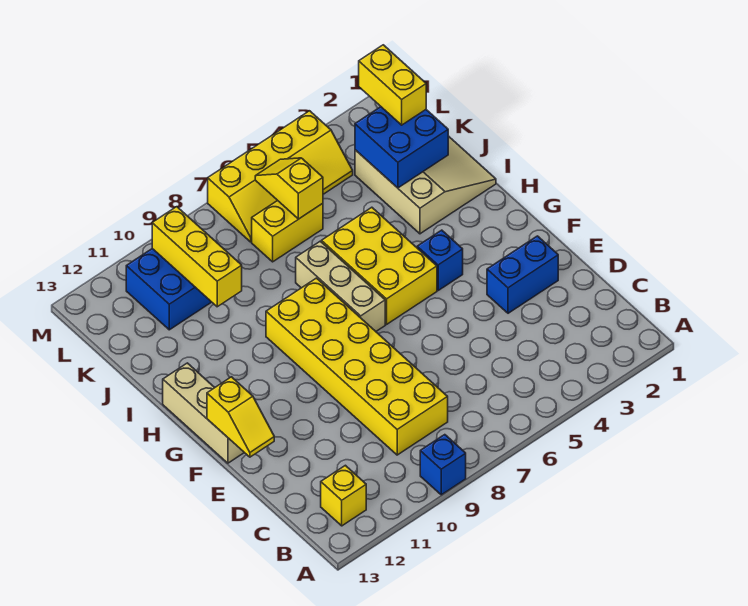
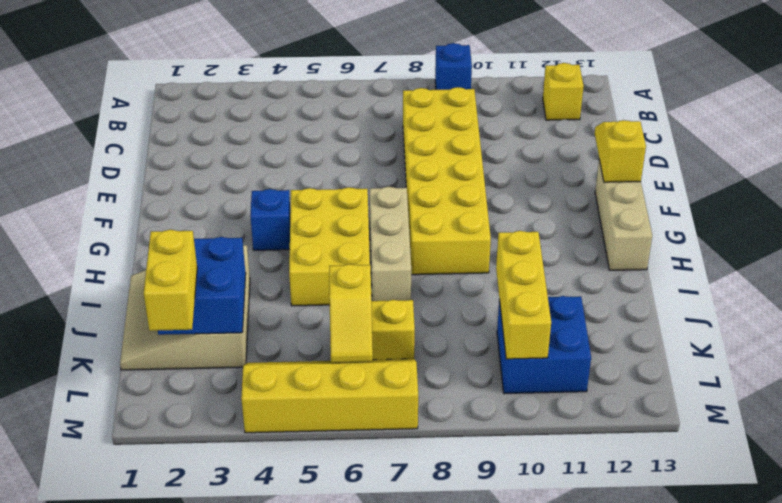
blue brick E2:E3 level 1 -> none

